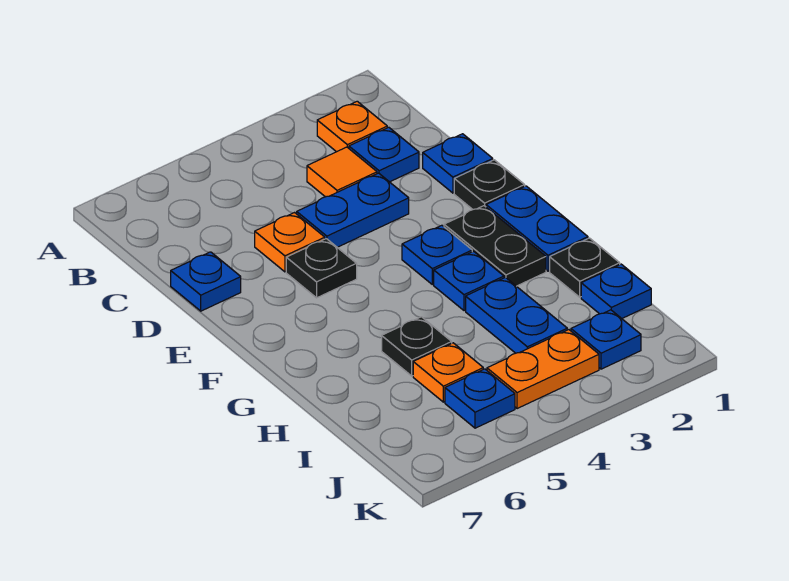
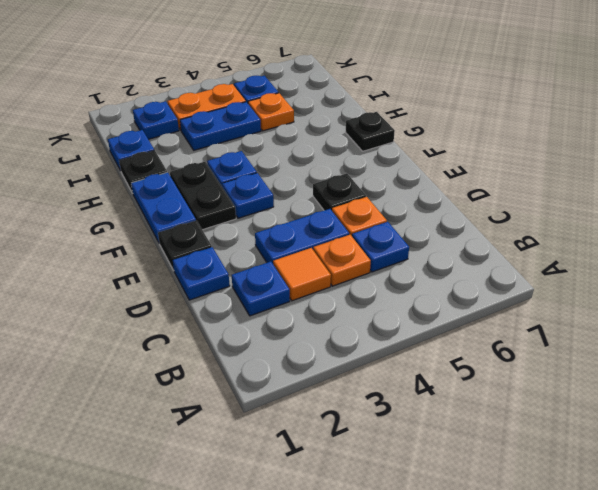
orange plate B2 level 1 -> orange plate C4 level 1
blue plate D7 level 1 -> blue plate C5 level 1
blue plate H3:I3 level 1 -> blue plate I3:I4 level 1
black plate H5 level 1 -> black plate G7 level 1

